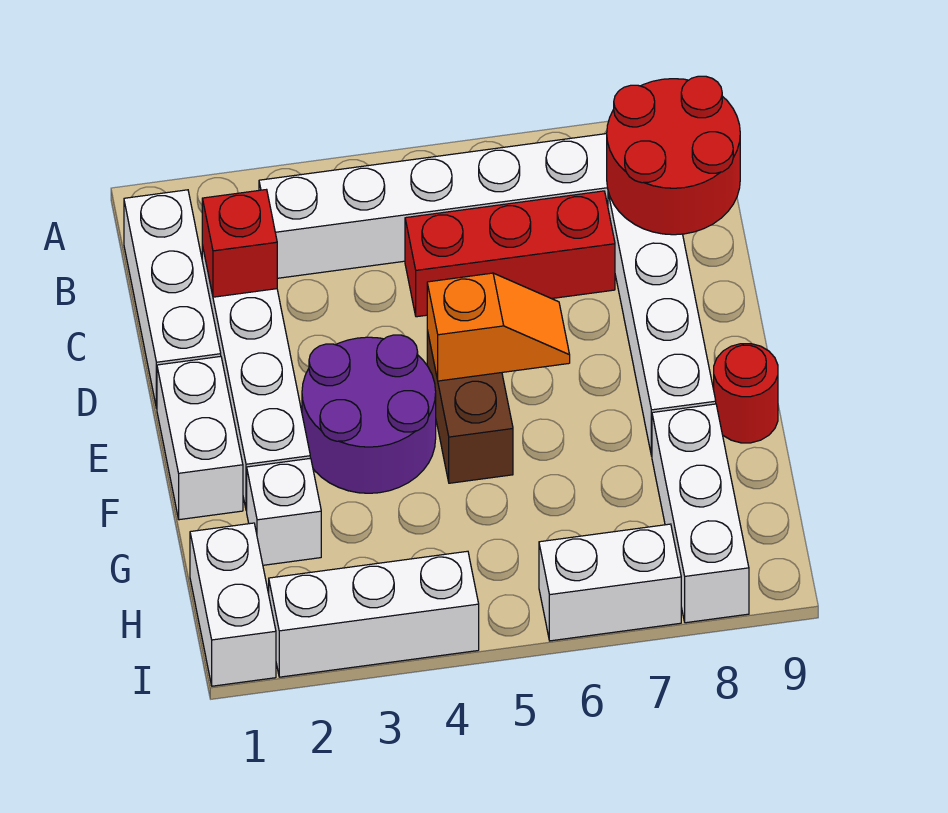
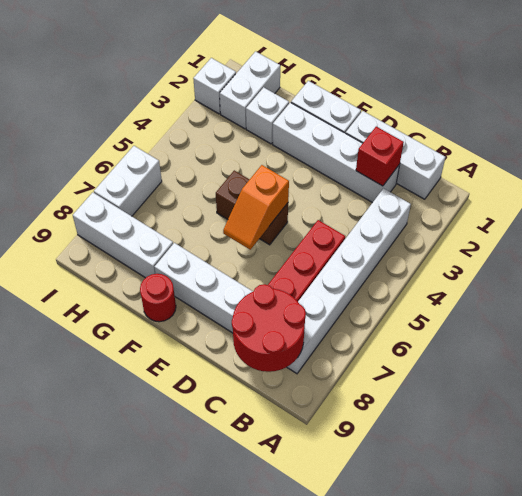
purple round brick E3:F4 level 1 -> none
white brick H1:I1 level 1 -> white brick H1:H2 level 1
white brick I2:I4 level 1 -> white brick I2 level 1

